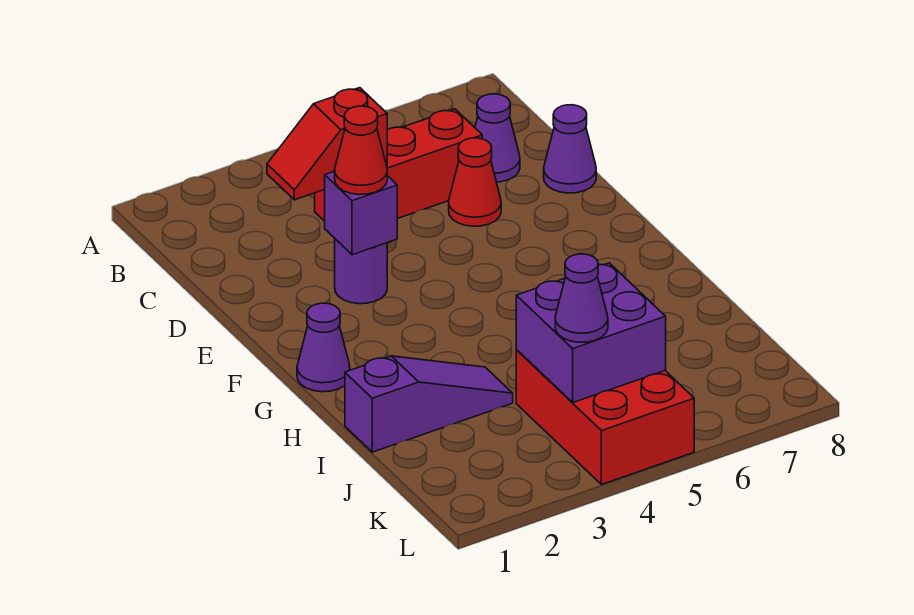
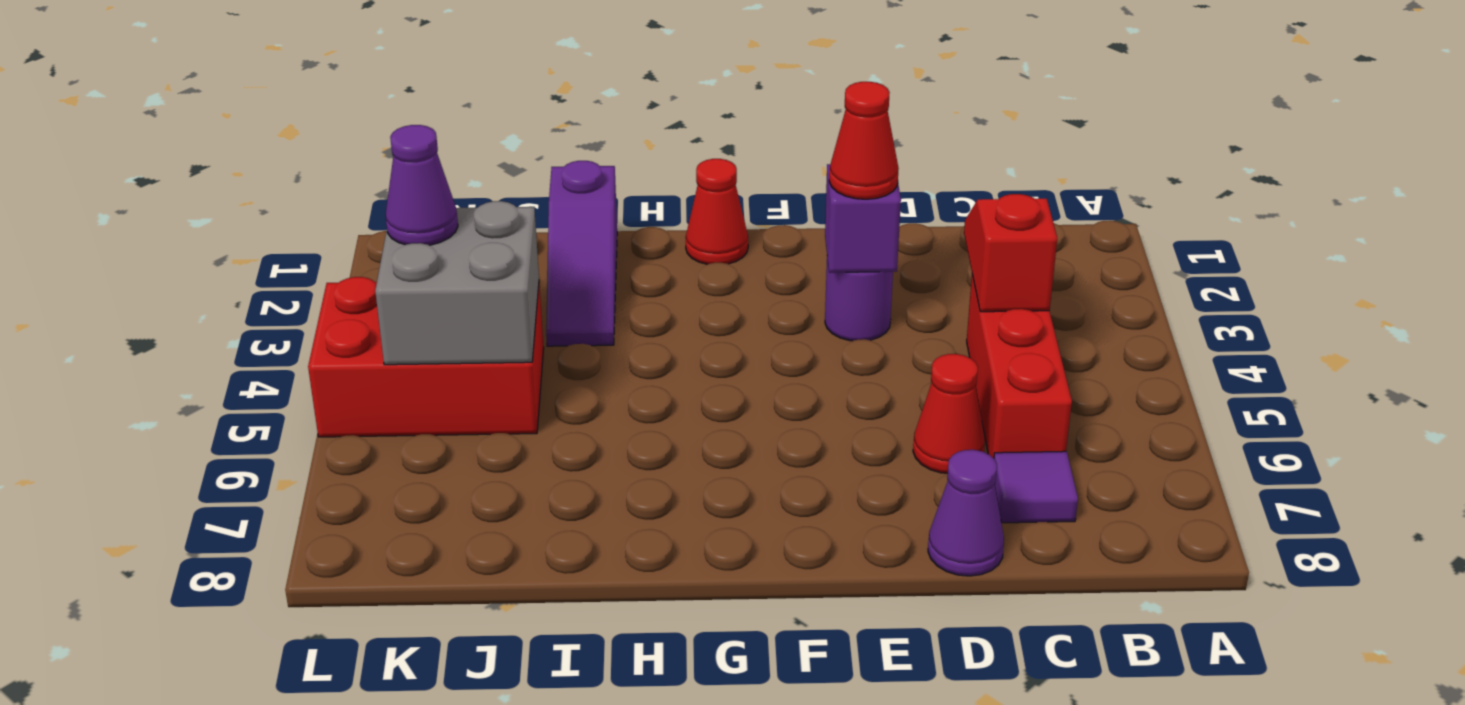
purple cone C7 level 1 -> purple tile C7 level 1
purple cone G1 level 1 -> red cone G1 level 1
purple brick J4:K5 level 2 -> grey brick J4:K5 level 2

